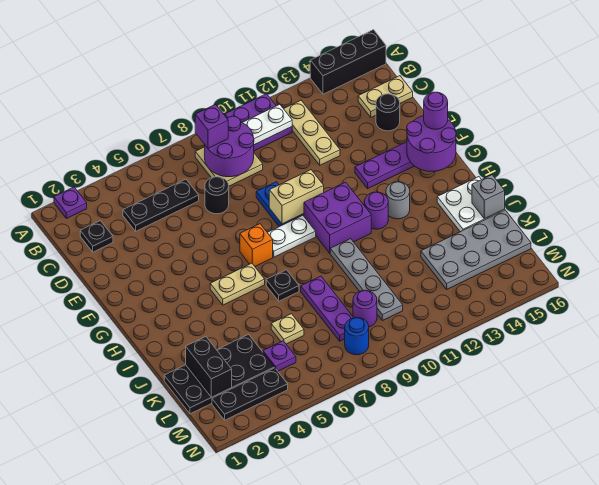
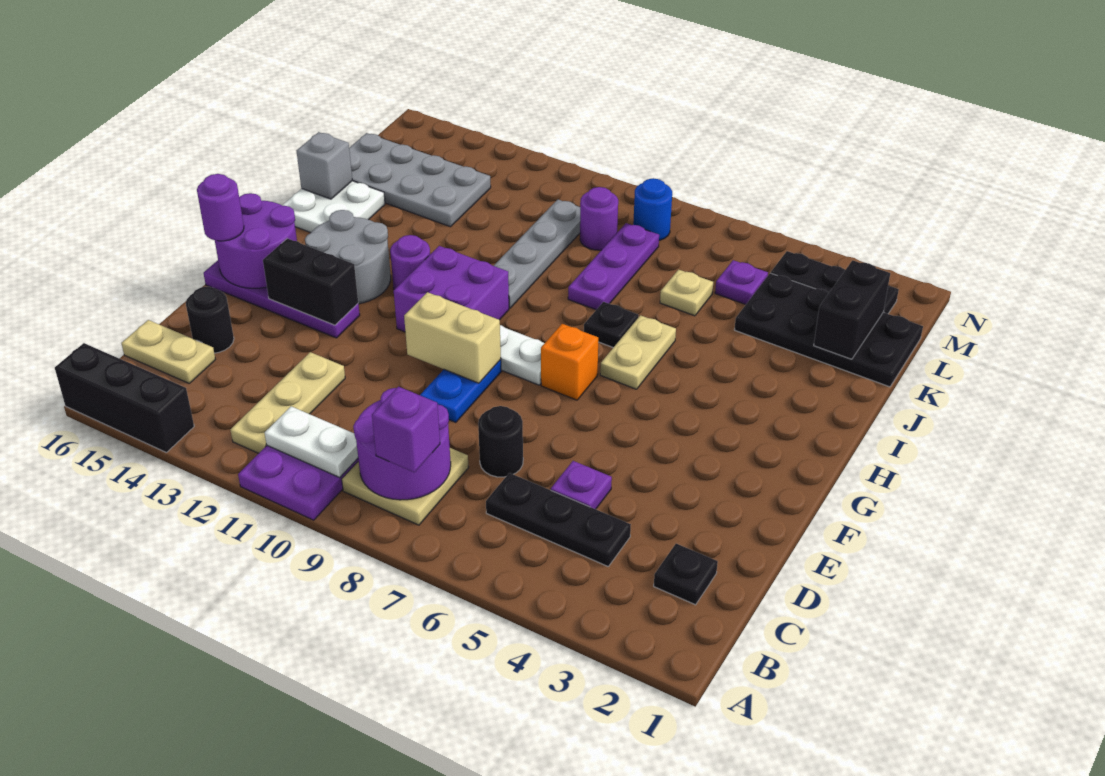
purple plate A2 level 1 -> purple plate D5 level 1
none -> black brick F13:F14 level 2
tan plate H5:H6 level 1 -> tan plate H6:I6 level 1
grey round brick H13 level 1 -> grey round brick G13:H14 level 1

